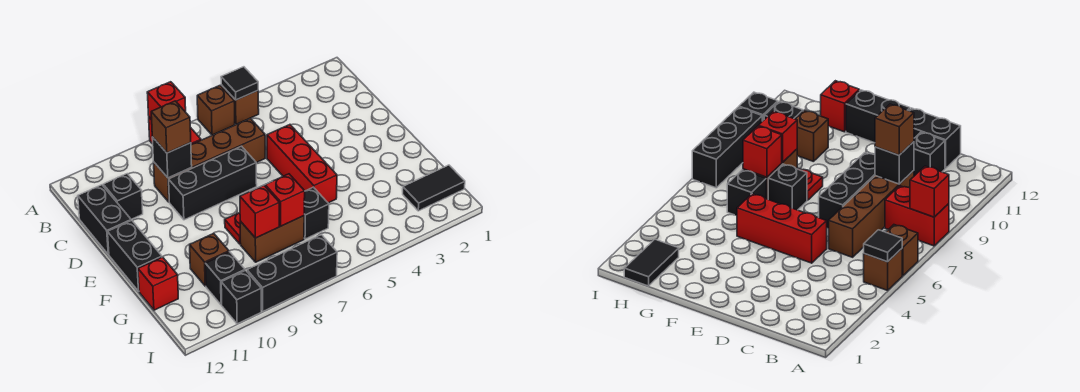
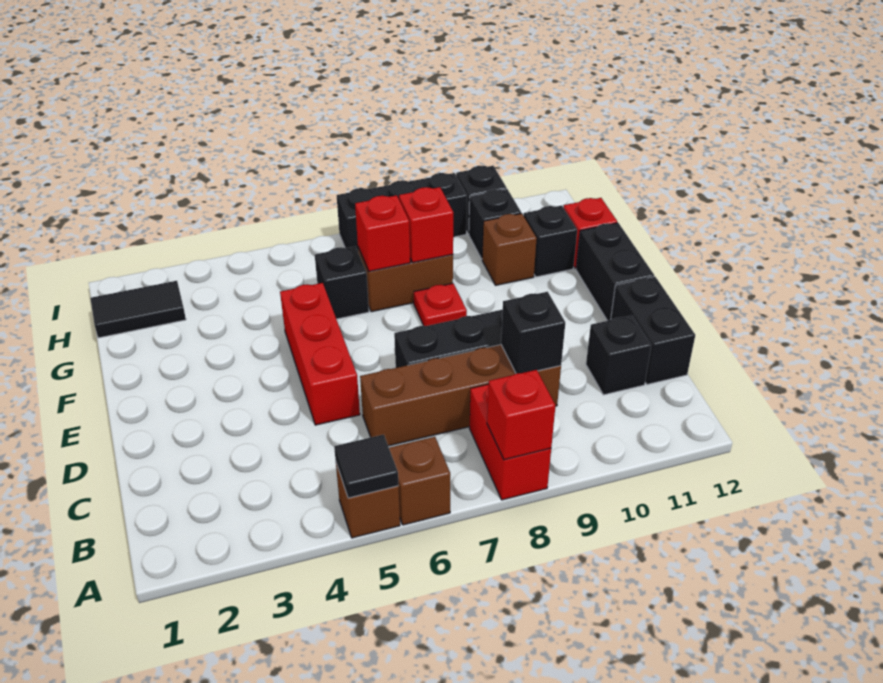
brown brick C9 level 3 -> none
black brick F7 level 1 -> black brick G11 level 1

